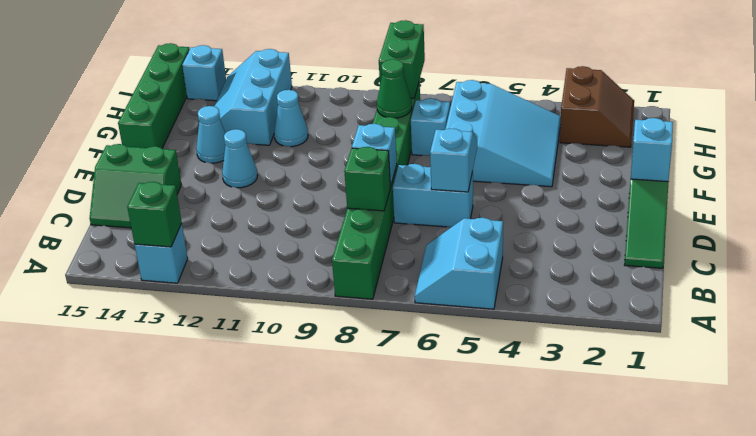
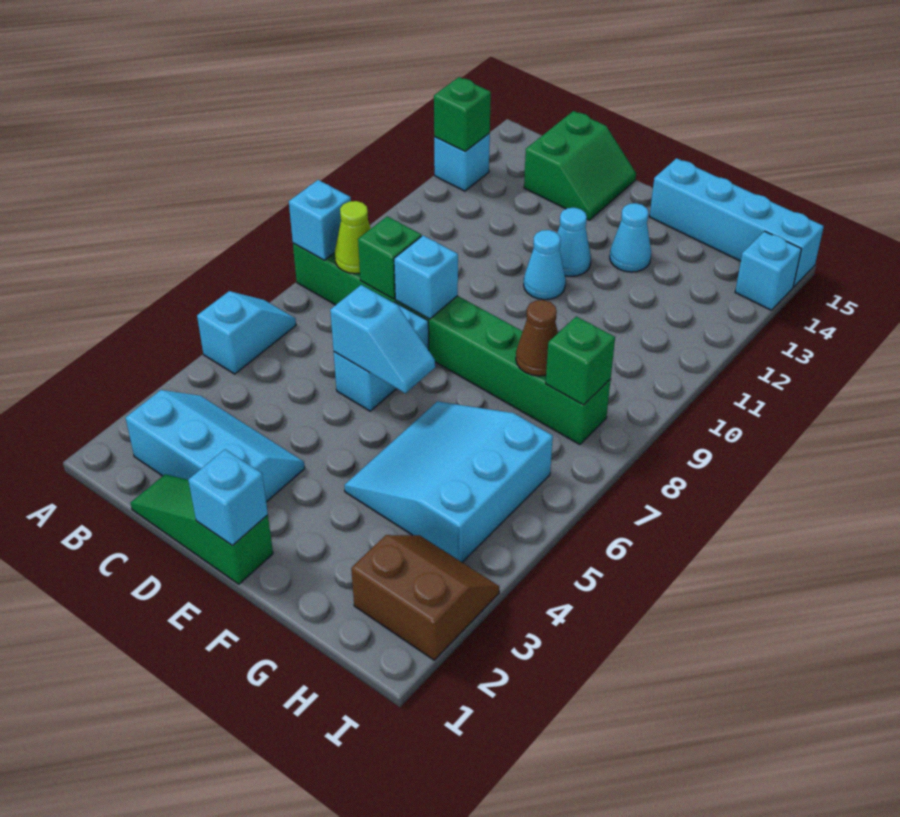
cyan slope A5:B6 level 1 top 5 -> cyan slope A5:A6 level 1 top 5
none -> lime cone B8 level 2
green slope C14:D15 level 1 top D -> green slope C14:D15 level 1 top C
cyan slope F4:H6 level 1 top 6 -> cyan slope F4:H6 level 1 top H
green brick F15:I15 level 1 -> cyan brick F15:I15 level 1
cyan brick G7 level 1 -> cyan brick A8 level 2
green cone G8 level 2 -> brown cone G8 level 2
cyan cone G11 level 1 -> cyan cone E11 level 1
cyan slope G12:I13 level 1 top 12 -> cyan slope B2:D3 level 1 top 2
brown slope H2:I3 level 1 top 3 -> brown slope H2:I3 level 1 top 2
green brick H8:I8 level 2 -> green brick H8 level 2

